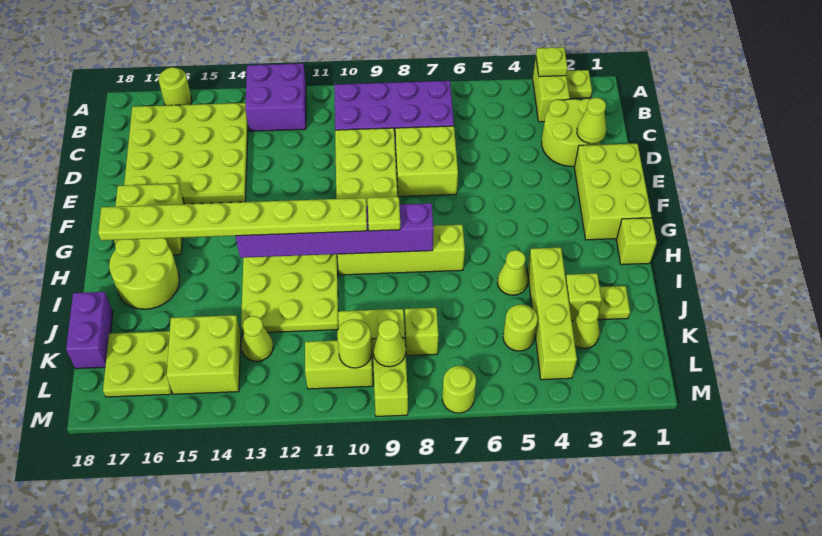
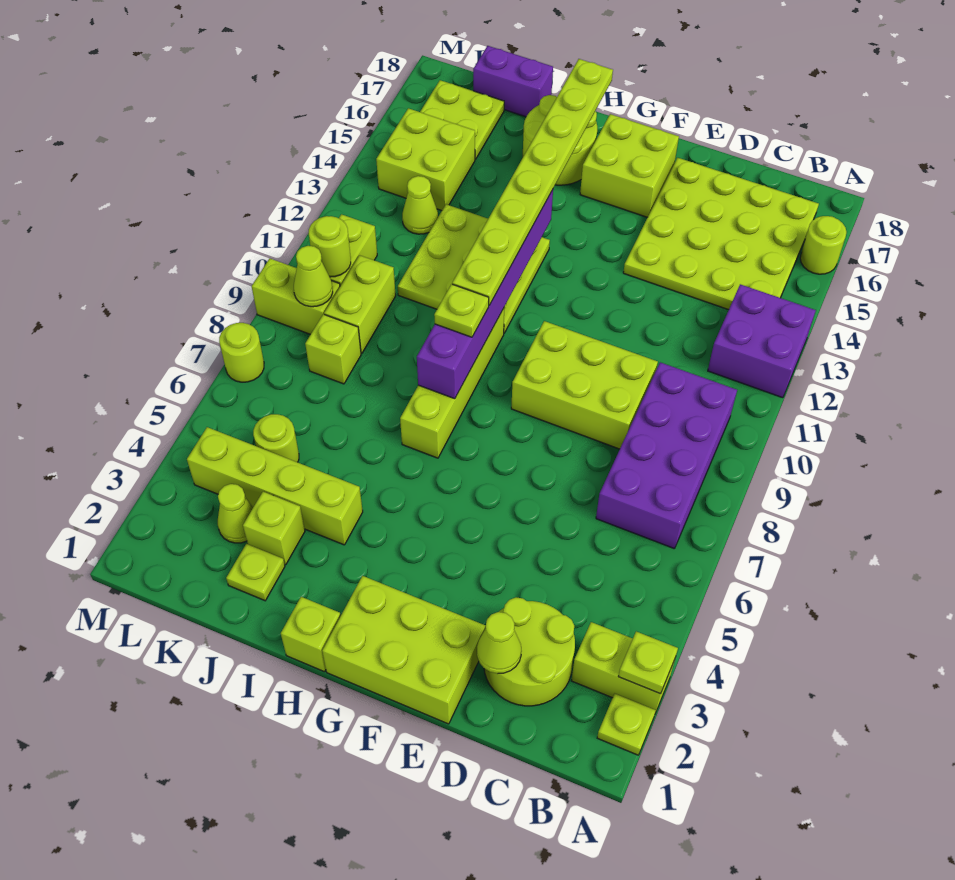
lime brick D7:E8 level 1 -> none
lime cone I5 level 1 -> none

